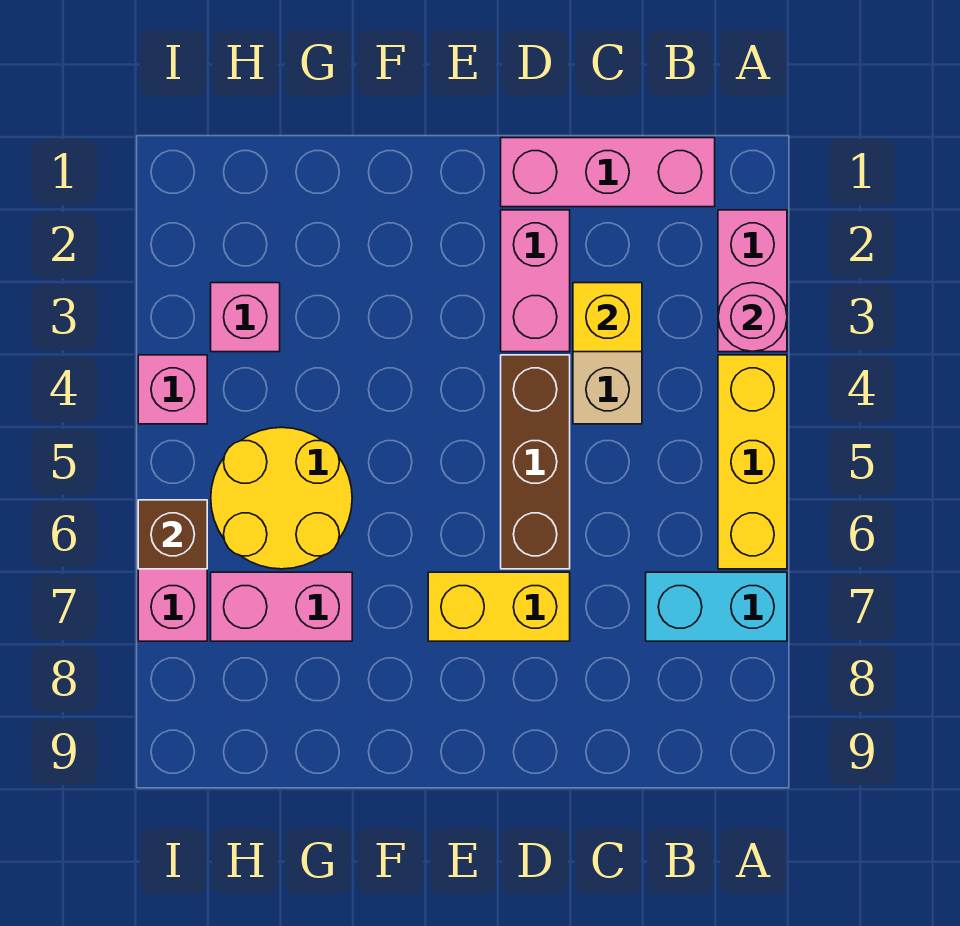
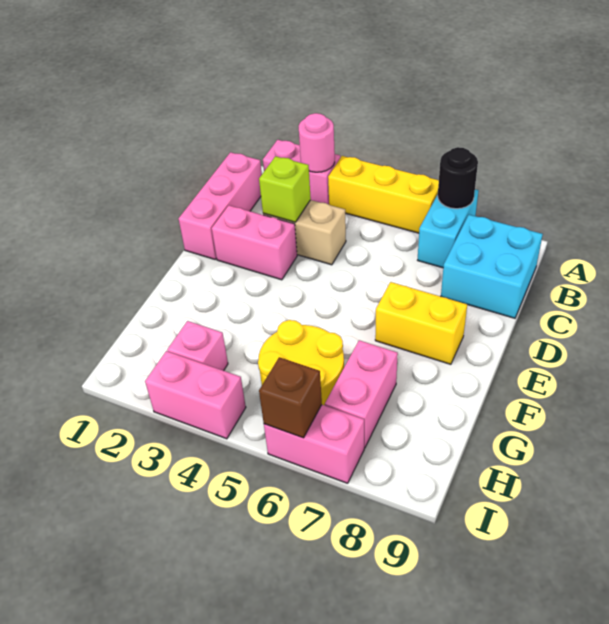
none -> black round brick A7 level 2
none -> cyan brick B8:C9 level 1
yellow brick C3 level 2 -> lime brick C3 level 2
brown brick D4:D6 level 1 -> none
yellow brick D7:E7 level 1 -> yellow brick E7:E8 level 1
pink brick I4 level 1 -> pink brick I3:I4 level 1

